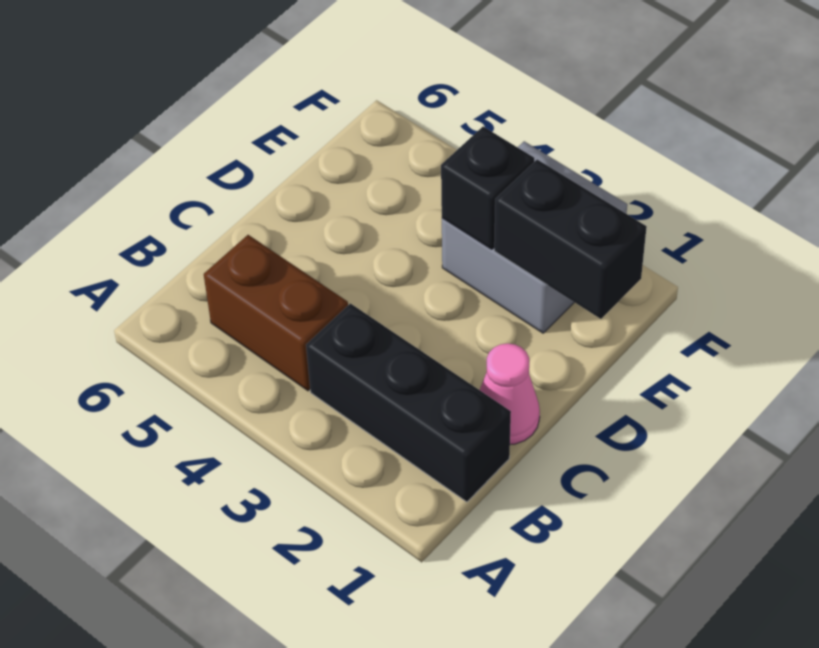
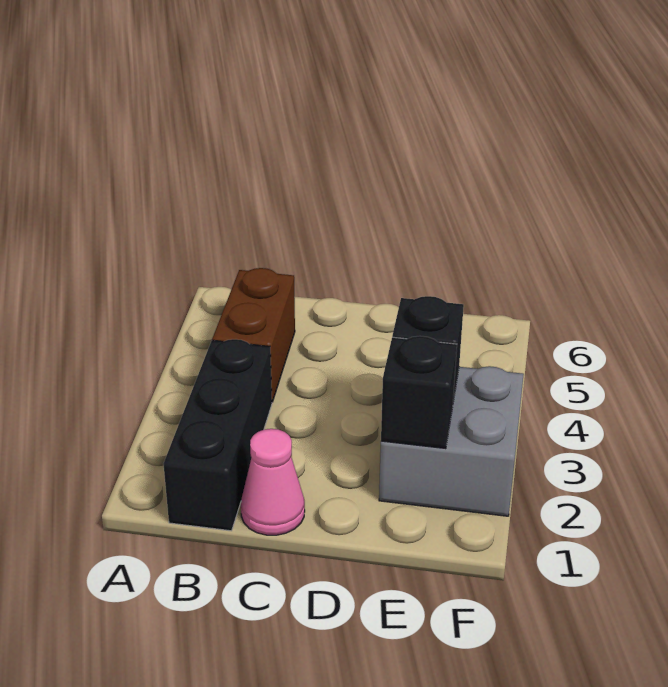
black brick E1:E2 level 2 -> black brick E2 level 2

